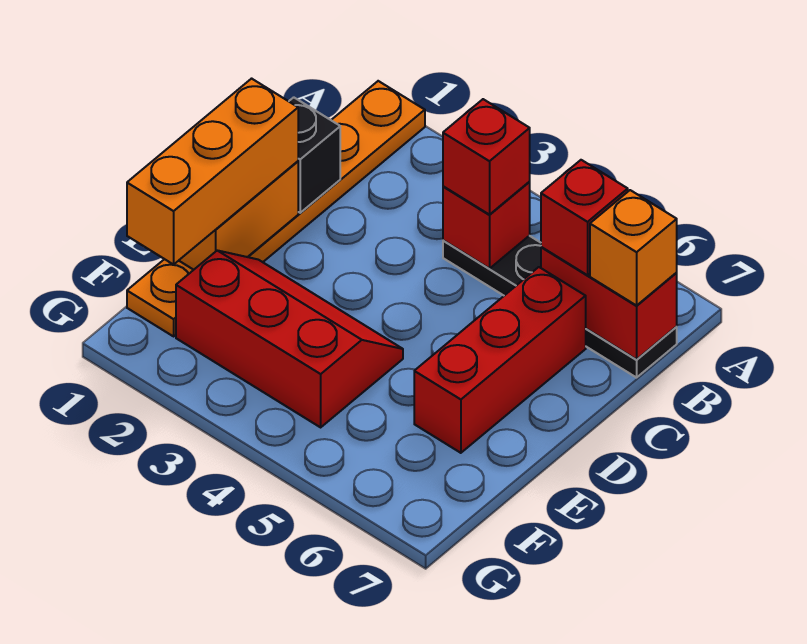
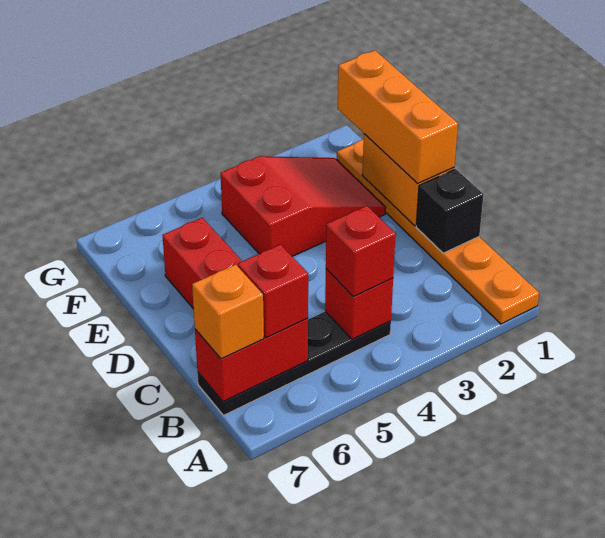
red slope E2:F4 level 1 top F -> red slope E2:F4 level 1 top 4

